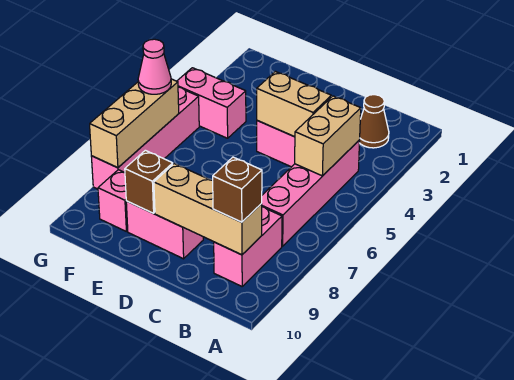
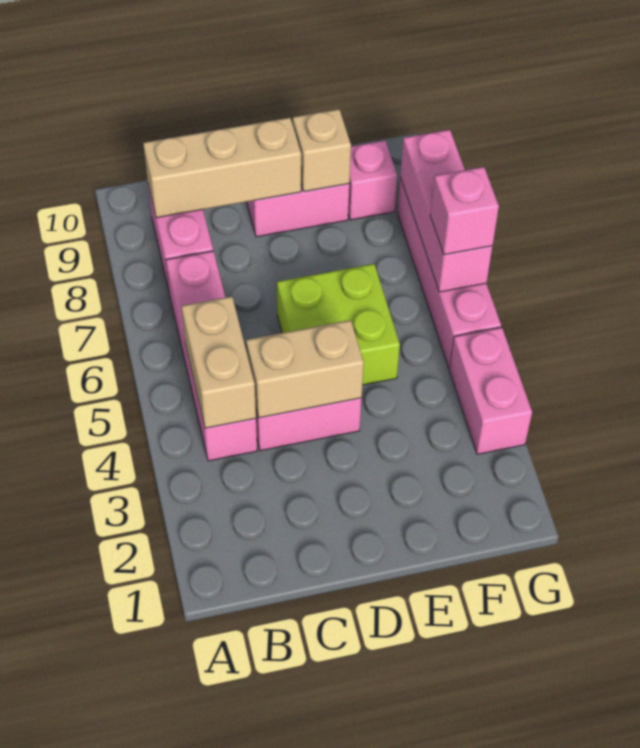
brown cone B2 level 1 -> none
brown brick B9 level 3 -> none
none -> lime brick D5:E6 level 1
brown brick E9 level 2 -> tan brick E9 level 2
pink brick F4:G4 level 1 -> pink brick G3:G4 level 1
tan brick G6:G8 level 2 -> pink brick G6:G8 level 2
pink cone G6 level 3 -> pink brick G6 level 3

